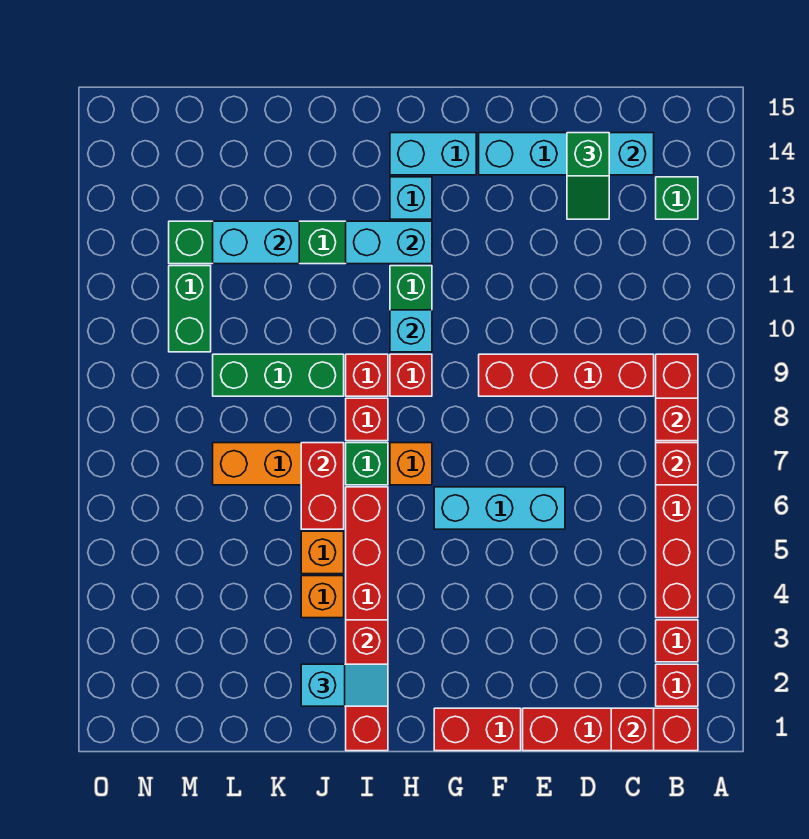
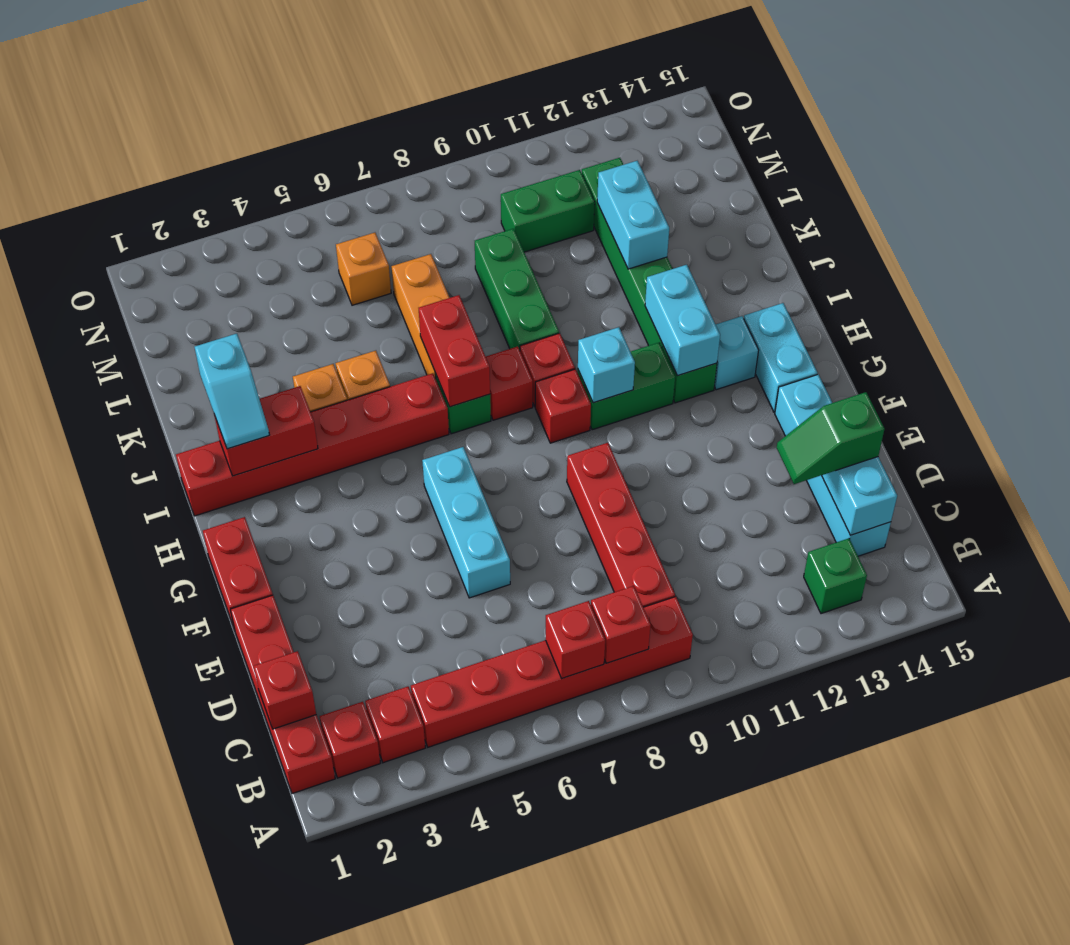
orange brick H7 level 1 -> orange brick M6 level 1
red brick J6:J7 level 2 -> red brick I7:J7 level 2

